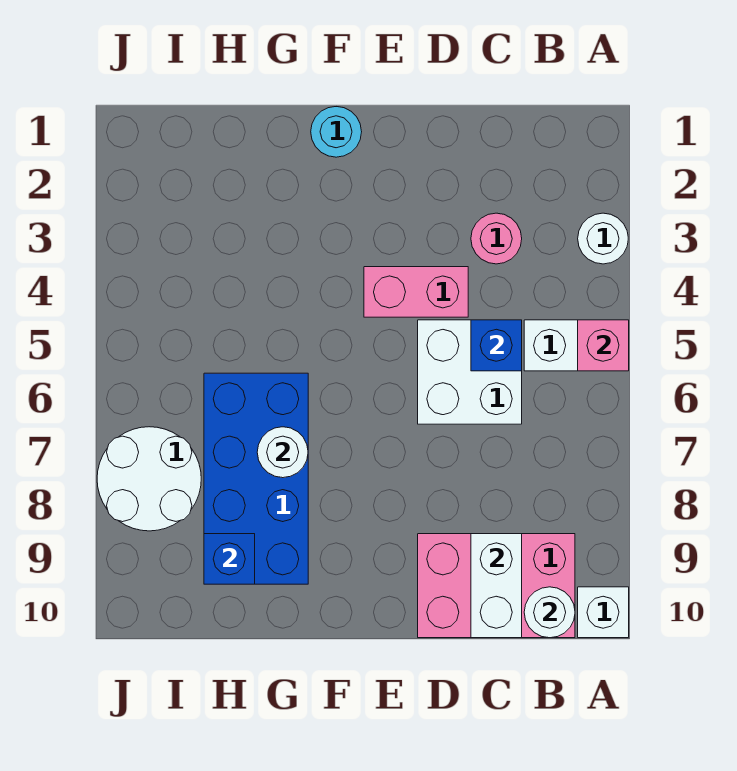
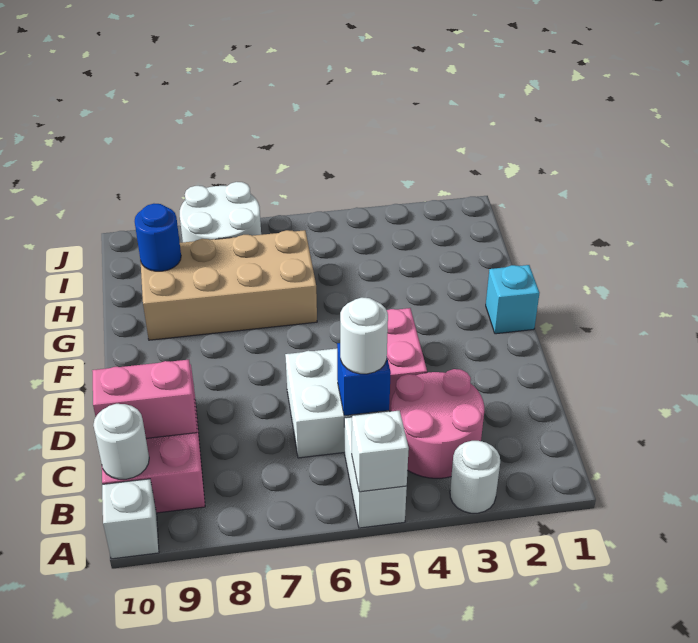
pink brick A5 level 2 -> white brick A5 level 2
pink round brick C3 level 1 -> pink round brick B3:C4 level 1
white brick C9:C10 level 2 -> pink brick C9:C10 level 2
cyan round brick F1 level 1 -> cyan brick F1 level 1
blue brick G6:H9 level 1 -> tan brick G6:H9 level 1
white round brick G7 level 2 -> white round brick C5 level 3
blue brick H9 level 2 -> blue round brick H9 level 2

